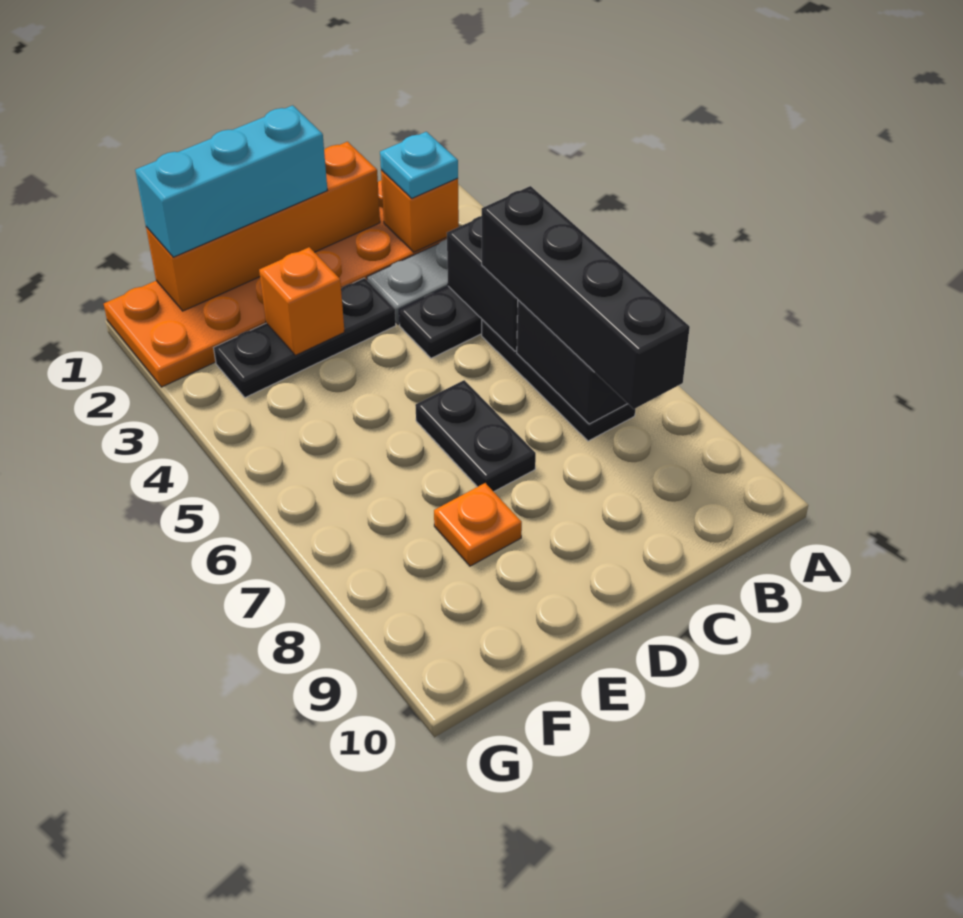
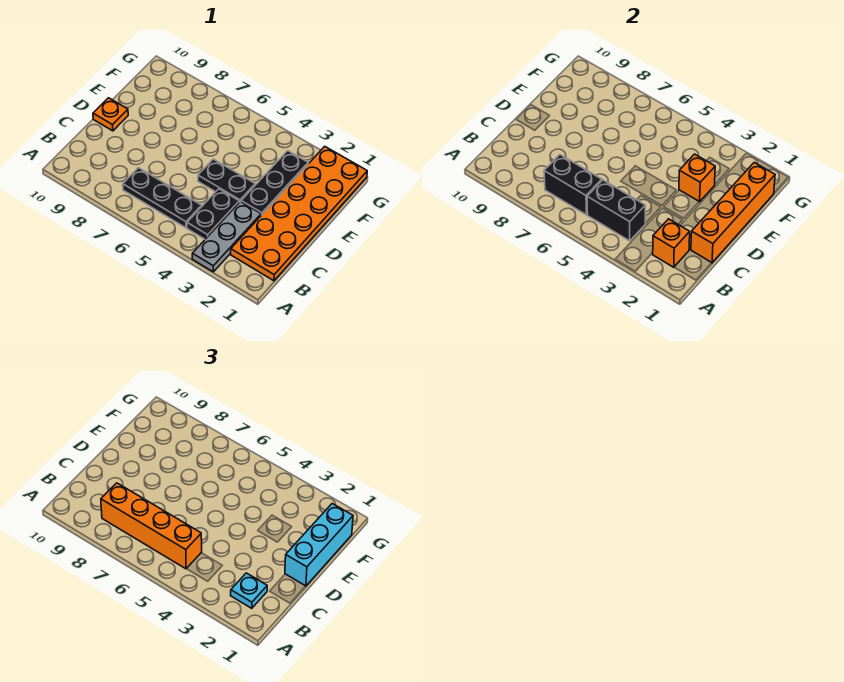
black brick B5:B8 level 3 -> orange brick B5:B8 level 3
black plate D6:D7 level 1 -> black plate D4:D5 level 1
orange plate E8 level 1 -> orange plate D10 level 1

